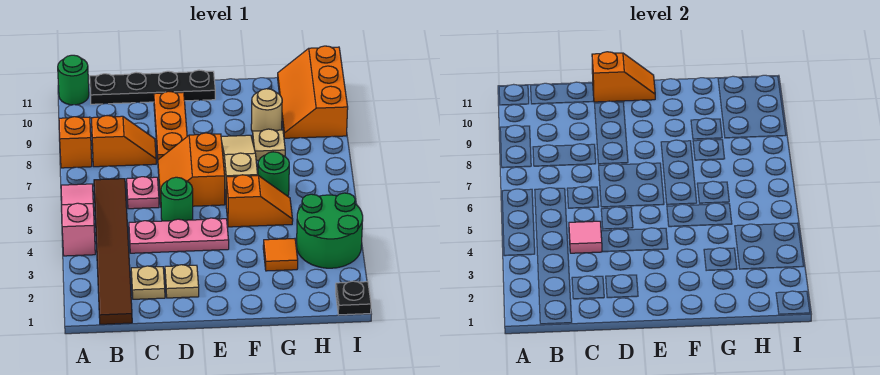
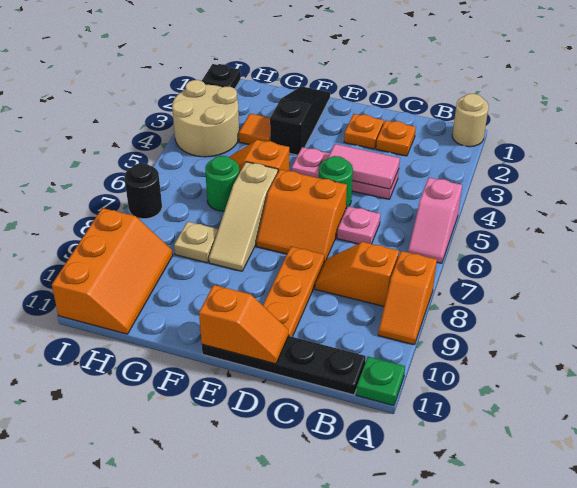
pink slope A4:A6 level 1 top 4 -> pink slope A5:A6 level 1 top 5
green round brick A11 level 1 -> green plate A11 level 1
brown tile B1:B6 level 1 -> none
tan plate C2 level 1 -> orange plate C2 level 1
pink tile C4 level 2 -> pink tile C4:D4 level 2
tan plate D2 level 1 -> orange plate D2 level 1
orange slope D6:E7 level 1 top E -> orange slope D6:E7 level 1 top 6
orange slope D11:E11 level 2 top D -> orange slope D11:E11 level 2 top E
none -> black slope F1:F3 level 1 top 3
tan round brick G9 level 1 -> tan round brick A1 level 1
green round brick H3:I4 level 1 -> tan round brick H3:I4 level 1
none -> black round brick I7 level 1

